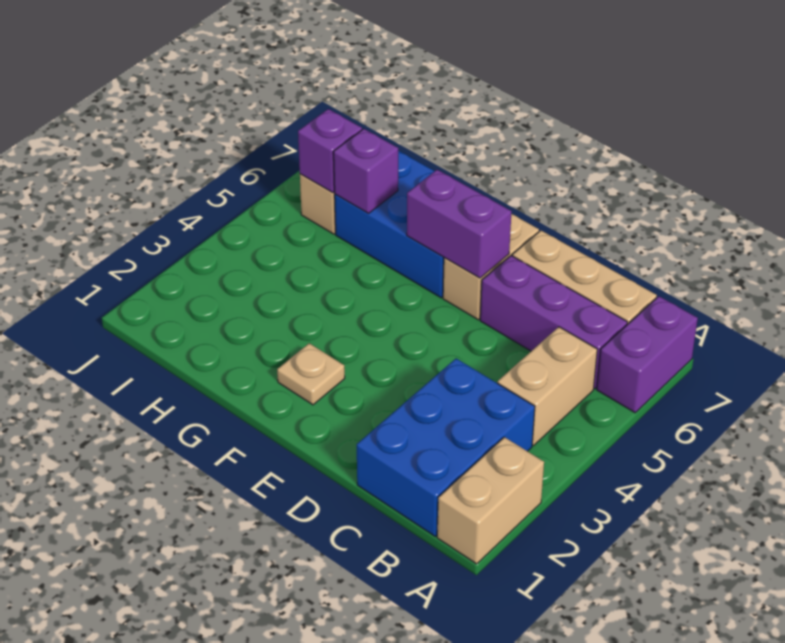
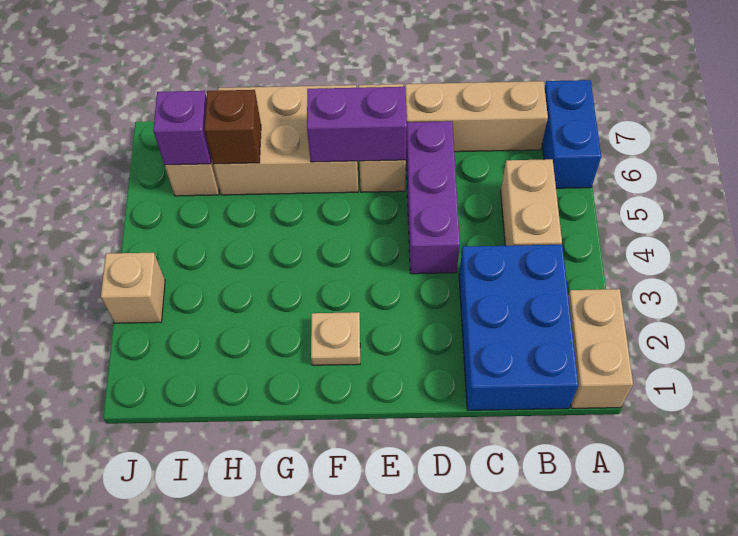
purple brick A6:A7 level 1 -> blue brick A6:A7 level 1
purple brick B6:D6 level 1 -> purple brick D4:D6 level 1
blue brick F6:H7 level 1 -> tan brick F6:H7 level 1
purple brick H6 level 2 -> brown brick H6 level 2
none -> tan brick J3 level 1

